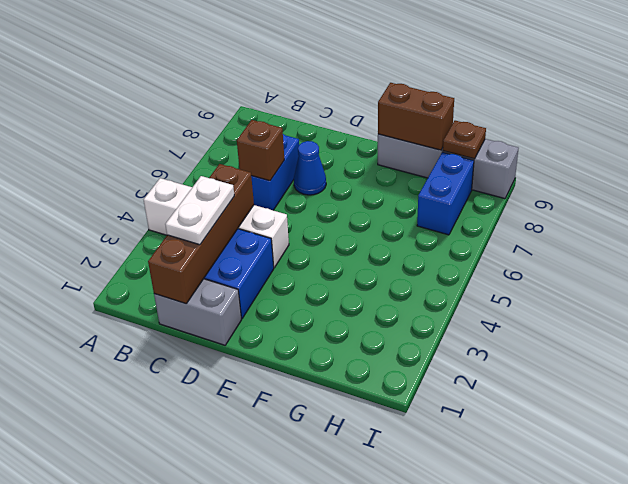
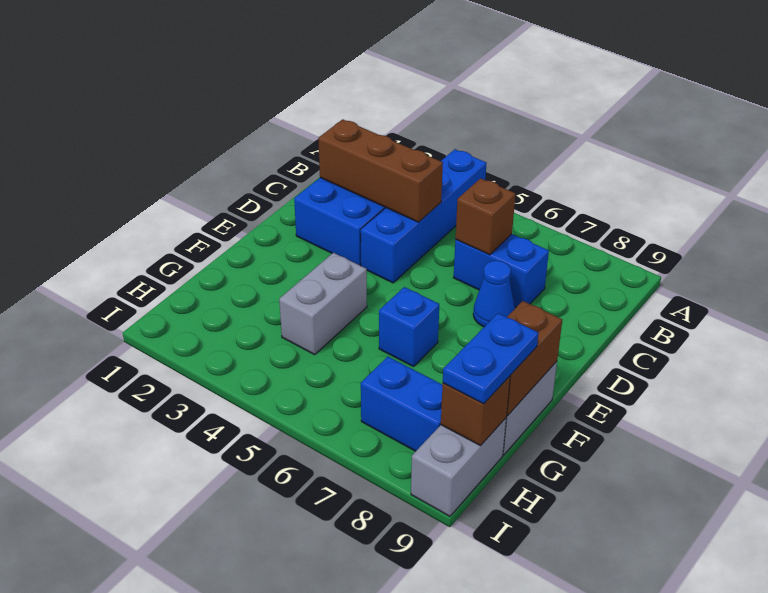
white brick A4:D4 level 1 -> blue brick A4:D4 level 1
grey brick C1:D1 level 1 -> grey brick F4:G4 level 1
brown brick C1:C4 level 2 -> brown brick C2:C4 level 2
white plate C2:C3 level 3 -> none
none -> blue brick F6 level 1
none -> blue plate G9:H9 level 3
brown plate H9 level 2 -> brown brick H9 level 2

